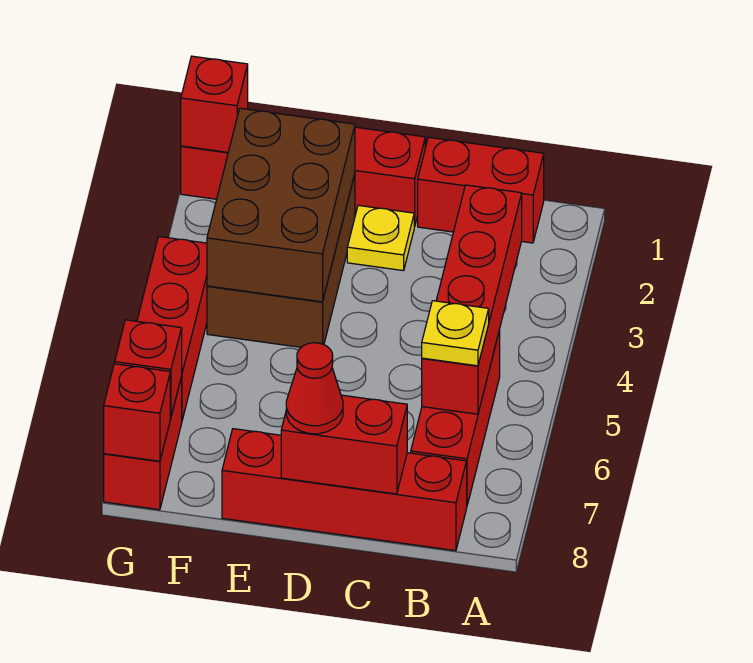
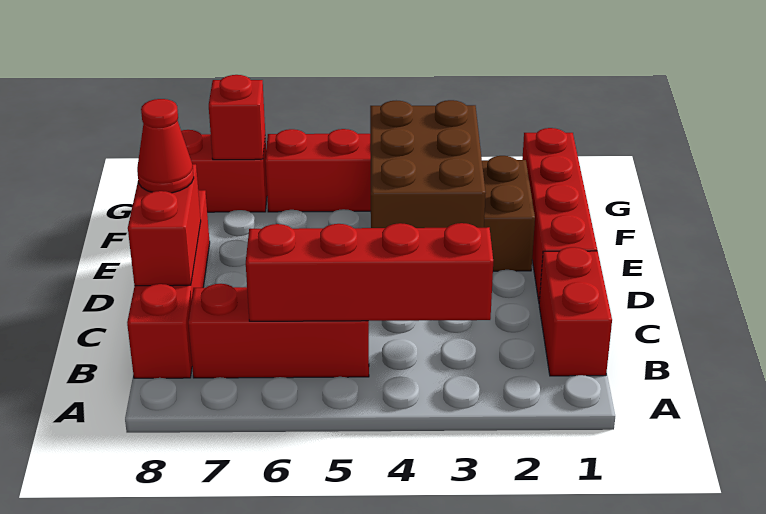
yellow plate B6 level 3 -> none
yellow plate D2 level 1 -> none
brown brick E2:F4 level 2 -> brown brick D3:F4 level 2
red brick G1 level 2 -> none
red brick G8 level 2 -> none

